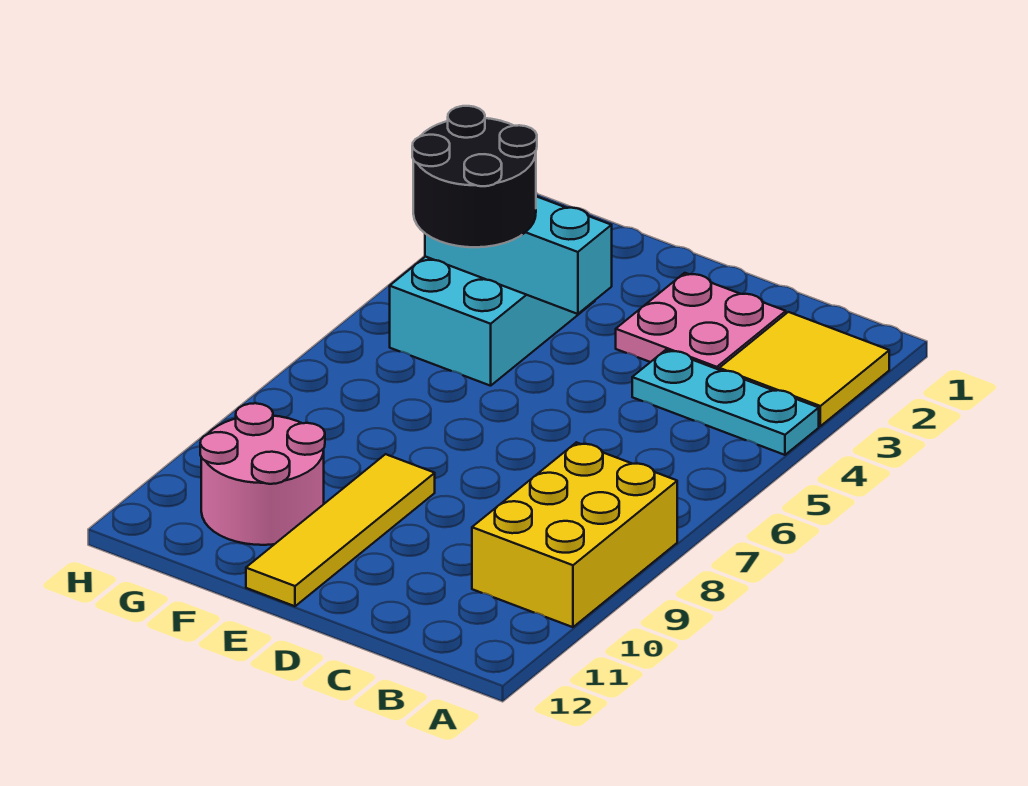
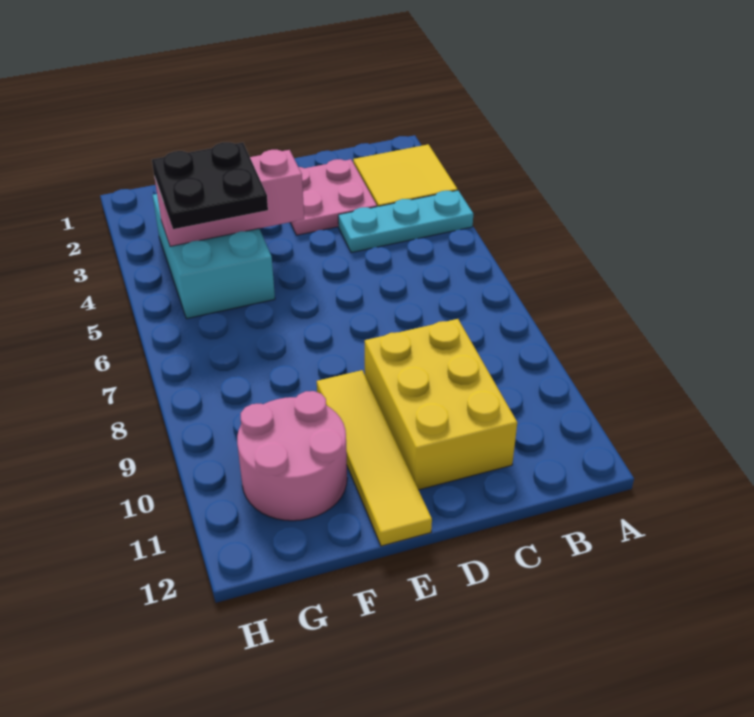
yellow brick A8:B10 level 1 -> yellow brick C9:D11 level 1
cyan brick E4:G4 level 2 -> pink brick E4:G4 level 2
black round brick F4:G5 level 3 -> black plate F4:G5 level 3

